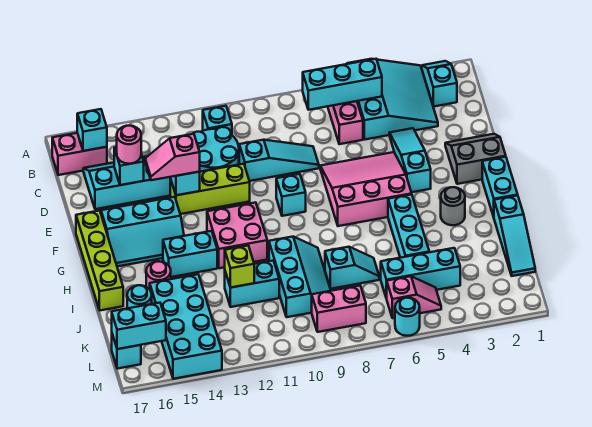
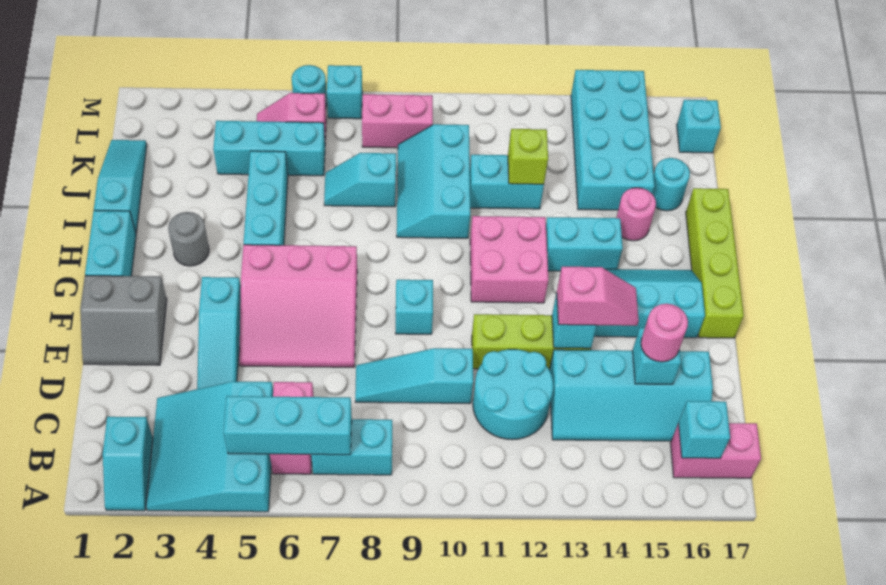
cyan brick B11 level 1 -> cyan brick M7 level 1
cyan brick L16:L17 level 2 -> cyan brick B7:B8 level 1

